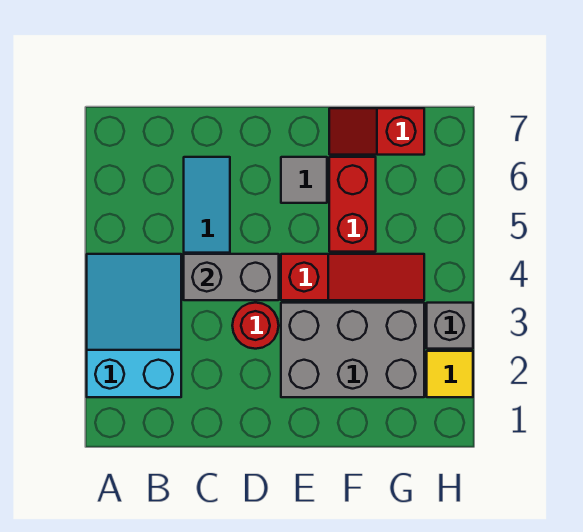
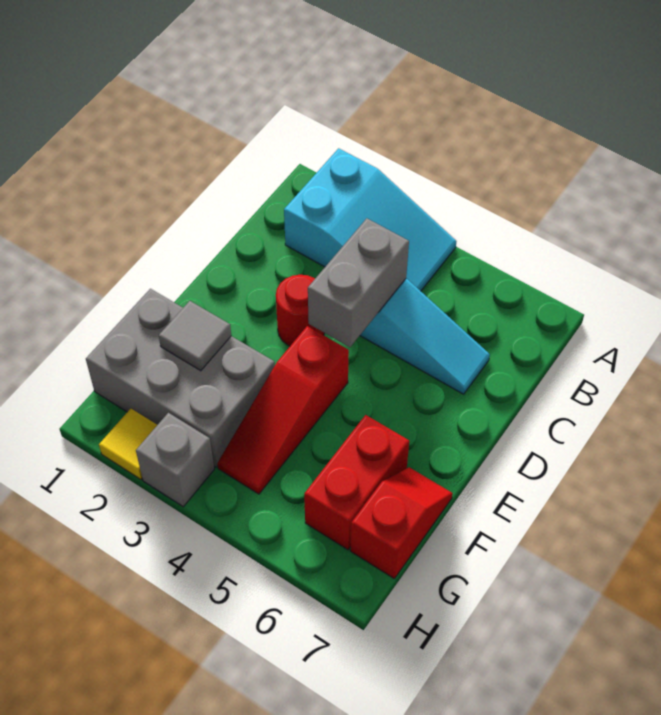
grey brick E2:G3 level 1 -> grey brick F1:G3 level 1
grey tile E6 level 1 -> grey tile F2 level 2
red brick F5:F6 level 1 -> red brick F6:G6 level 1

